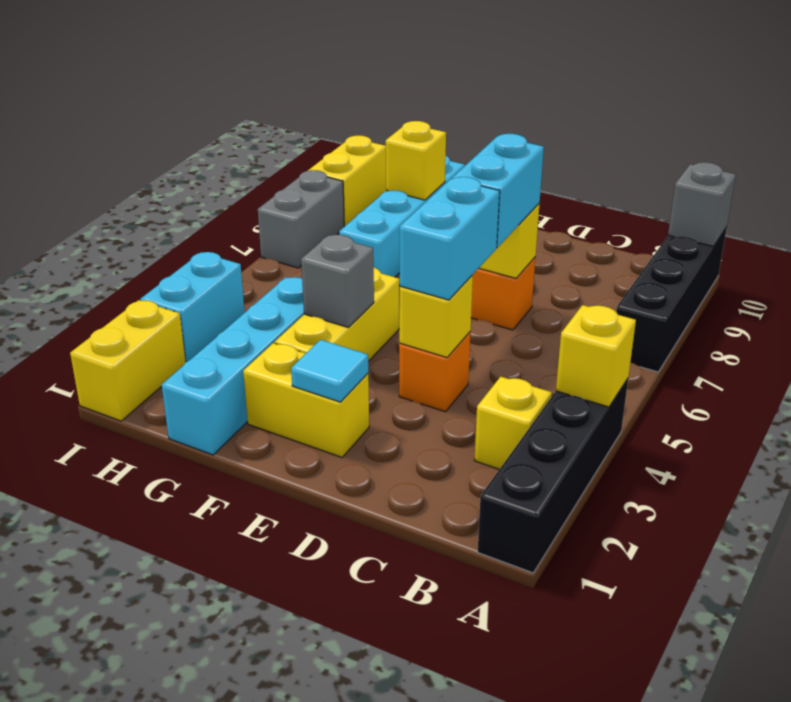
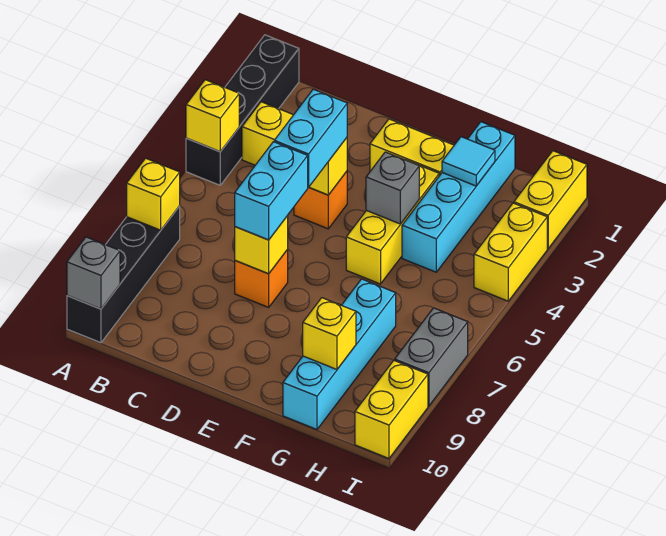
none -> yellow brick A7 level 2
cyan tile E2 level 2 -> cyan tile G2 level 2
cyan brick I3:I4 level 1 -> yellow brick I3:I4 level 1

